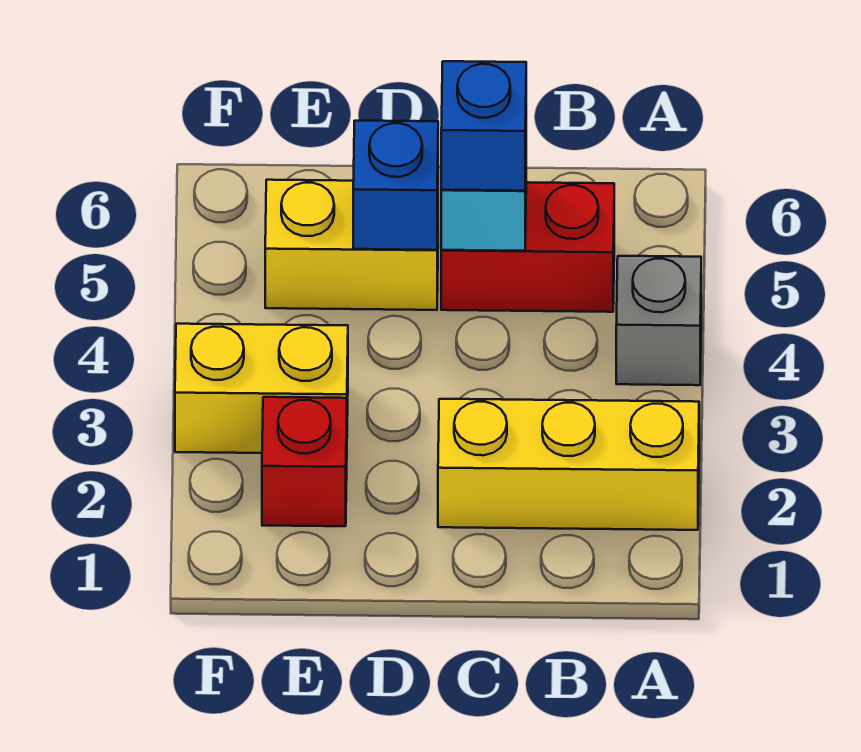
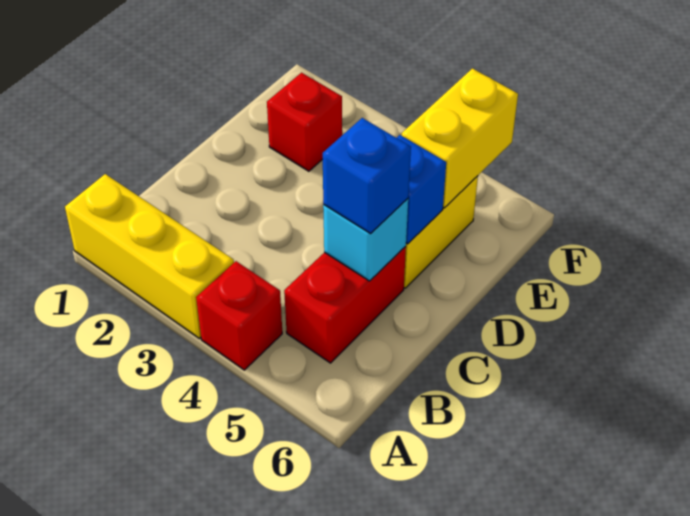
yellow brick A2:C2 level 1 -> yellow brick A1:A3 level 1
grey brick A4 level 1 -> red brick A4 level 1
yellow brick E3:F3 level 1 -> yellow brick E5:F5 level 2

